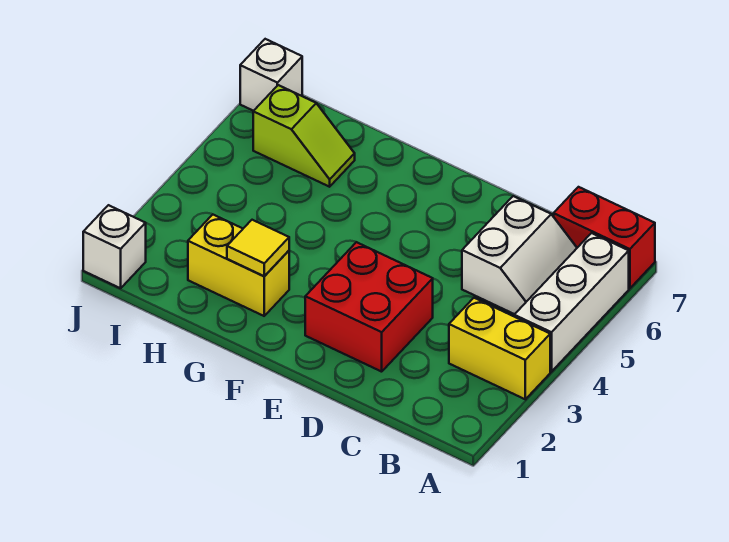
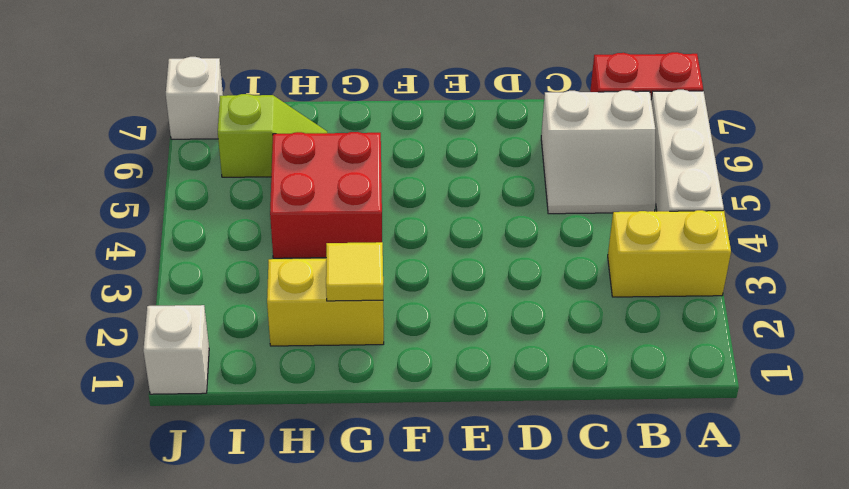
white slope B5:C6 level 1 top C -> white slope B5:C6 level 1 top 6
red brick D2:E3 level 1 -> red brick G4:H5 level 1

